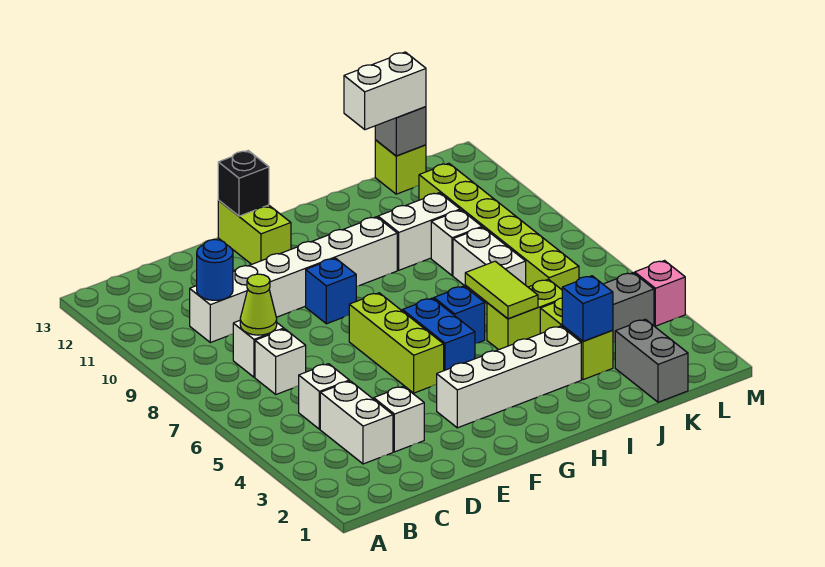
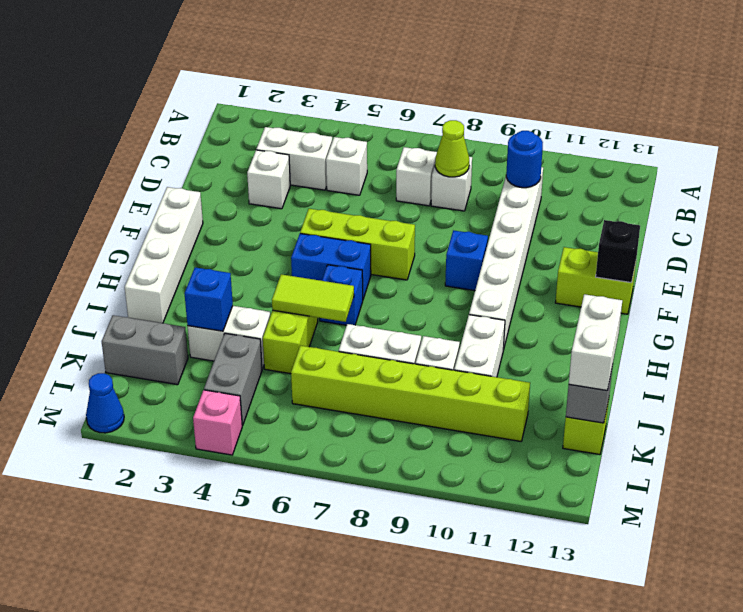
white brick F3:I3 level 1 -> white brick F1:I1 level 1
lime brick J3:J4 level 1 -> white brick J3:J4 level 1
none -> blue cone M1 level 1

